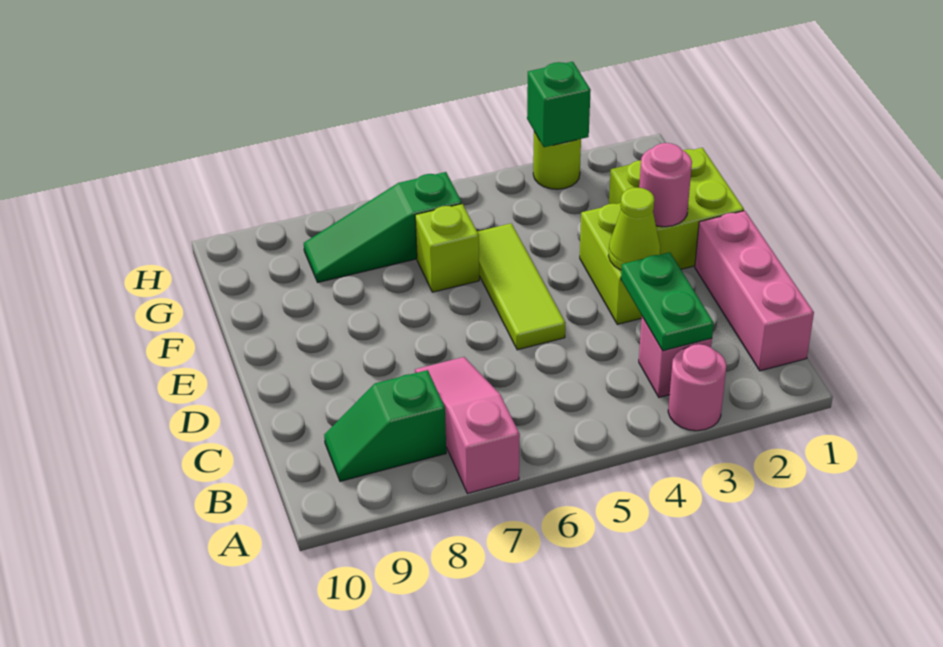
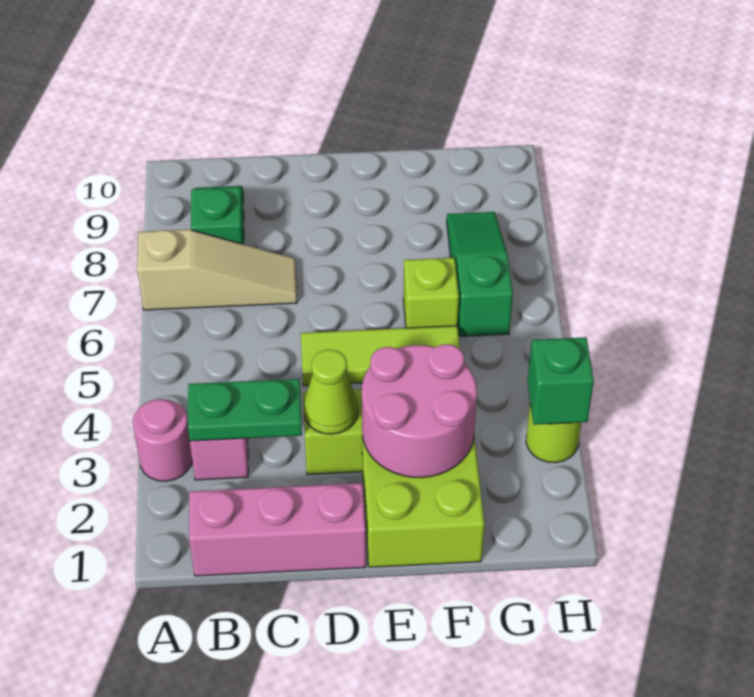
pink slope A7:C7 level 1 top A -> tan slope A7:C7 level 1 top A
pink round brick E2 level 2 -> pink round brick E2:F3 level 2

